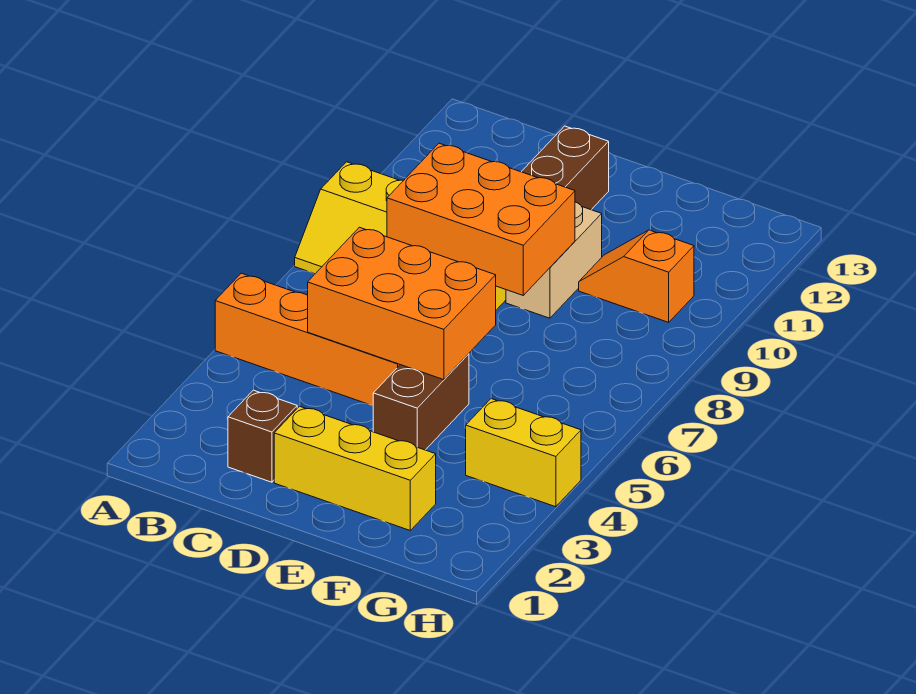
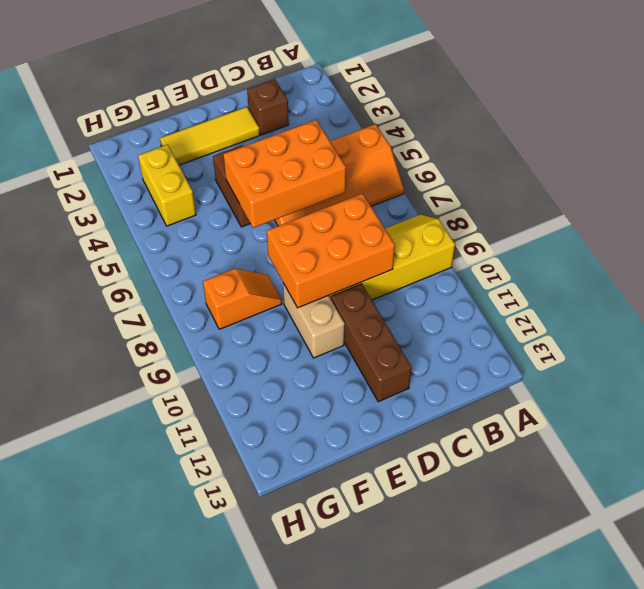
yellow brick D2:F2 level 1 -> yellow tile D2:F2 level 1
orange slope F10:G10 level 1 top G -> orange slope F8:G8 level 1 top G
yellow brick G4:H4 level 1 -> yellow brick G3:G4 level 1

